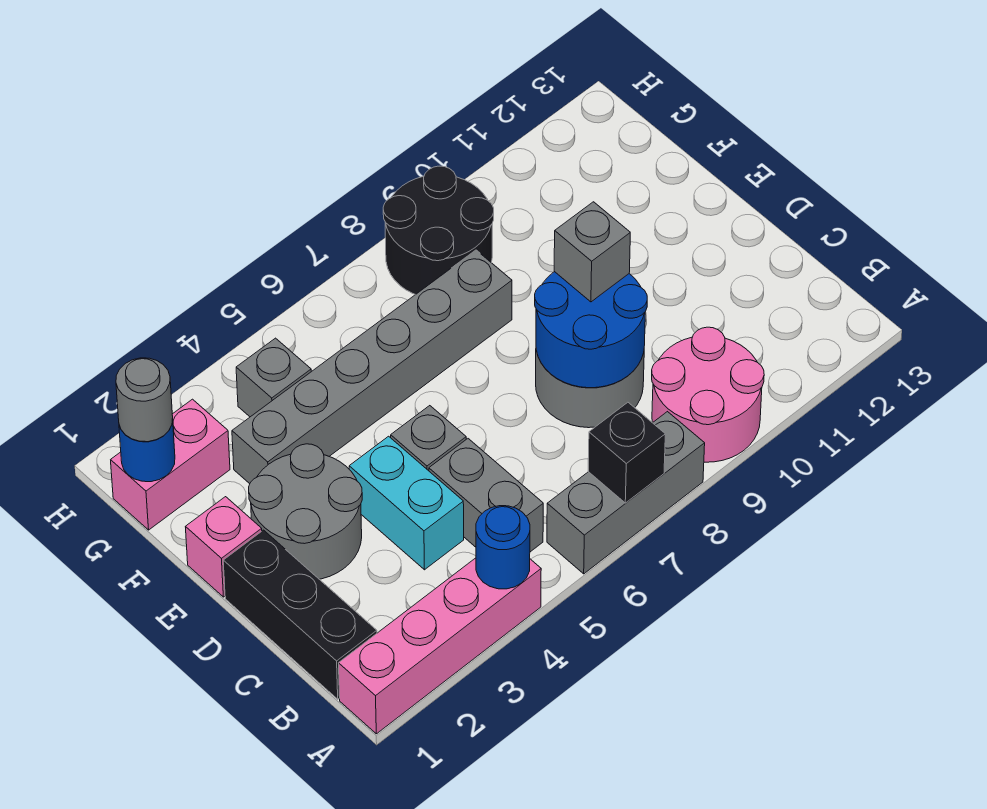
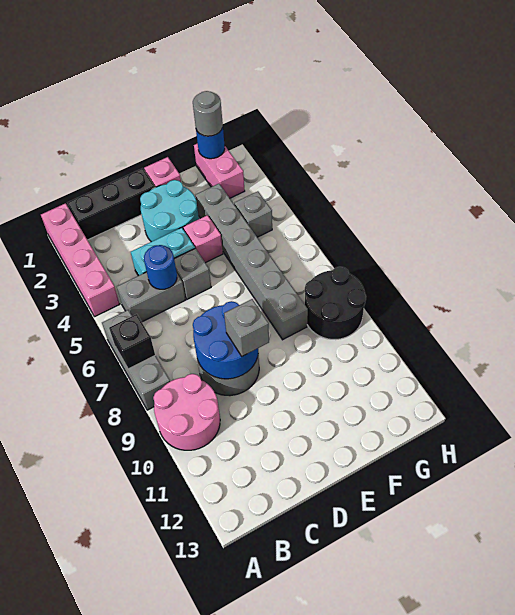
blue round brick A4 level 2 -> blue round brick C5 level 2
grey round brick D2:E3 level 1 -> cyan round brick D2:E3 level 1
none -> pink brick E4 level 1

